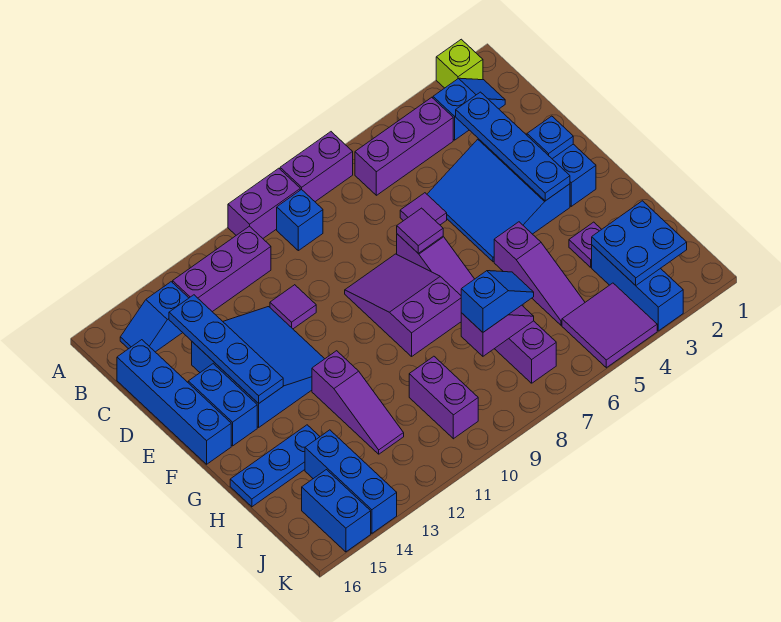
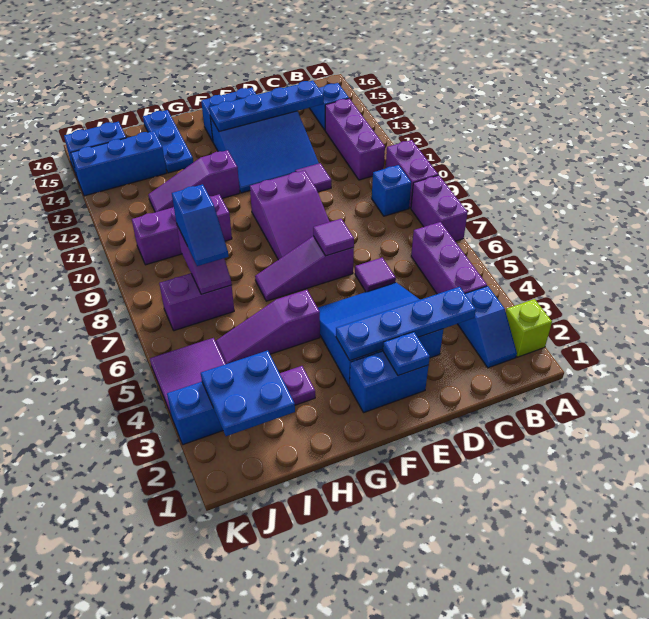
blue brick C16:F16 level 1 -> none
purple slope E8:G9 level 1 top G -> purple slope E8:F10 level 1 top 10
purple brick I10:J10 level 1 -> purple brick H10:J10 level 1

